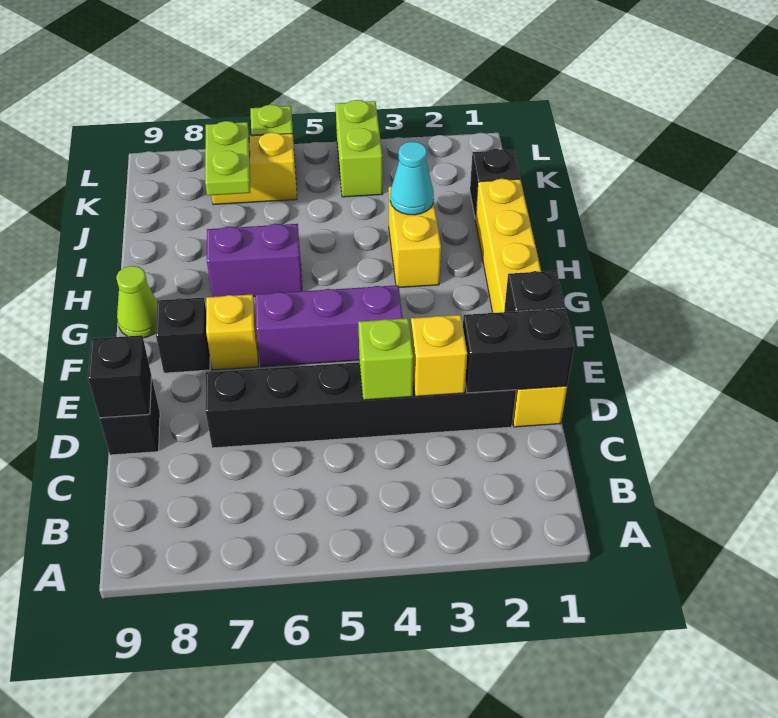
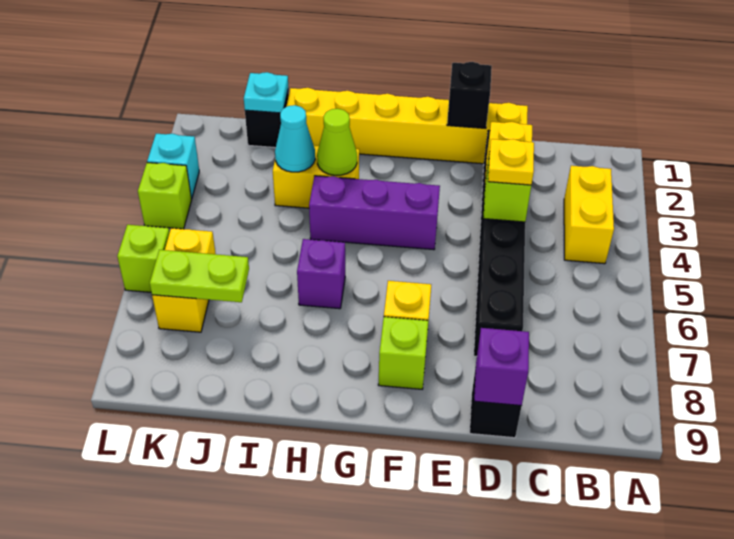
none -> yellow brick B3:B4 level 1
black brick D1:D2 level 2 -> none
none -> yellow plate D4 level 3
black brick D9 level 2 -> purple brick D9 level 2
purple brick F4:F6 level 1 -> purple brick F4:H4 level 1
black brick F8 level 1 -> lime brick F8 level 1
lime cone G9 level 1 -> lime cone H3 level 2
purple brick H6:H7 level 1 -> purple brick H6 level 1
none -> cyan plate J1 level 2
lime brick K4:L4 level 1 -> lime brick L4 level 1
none -> cyan brick L3 level 1

